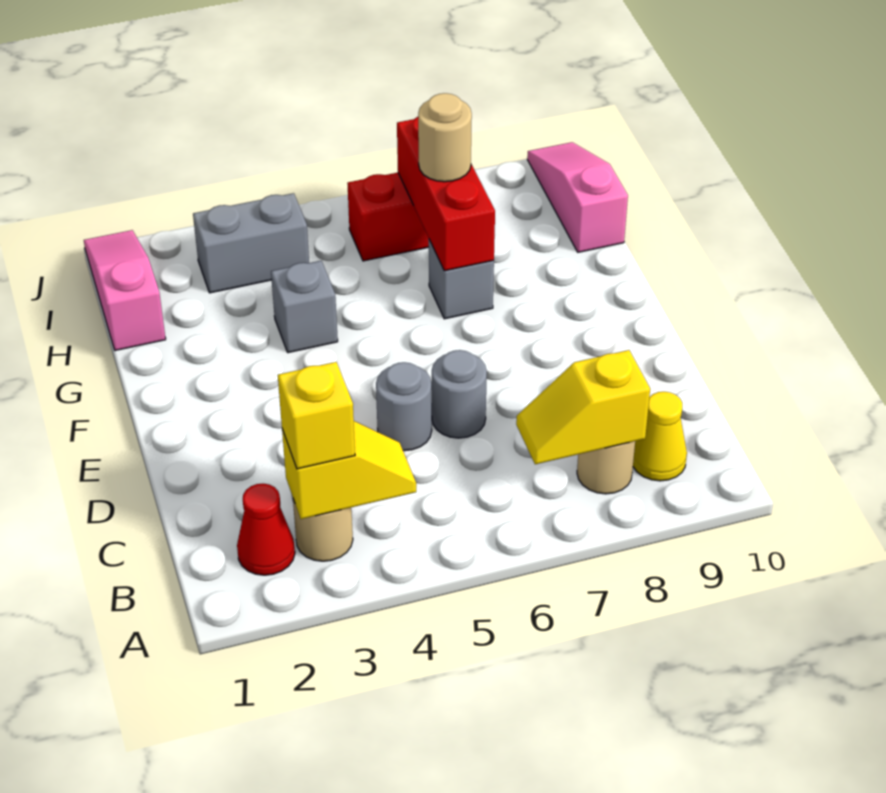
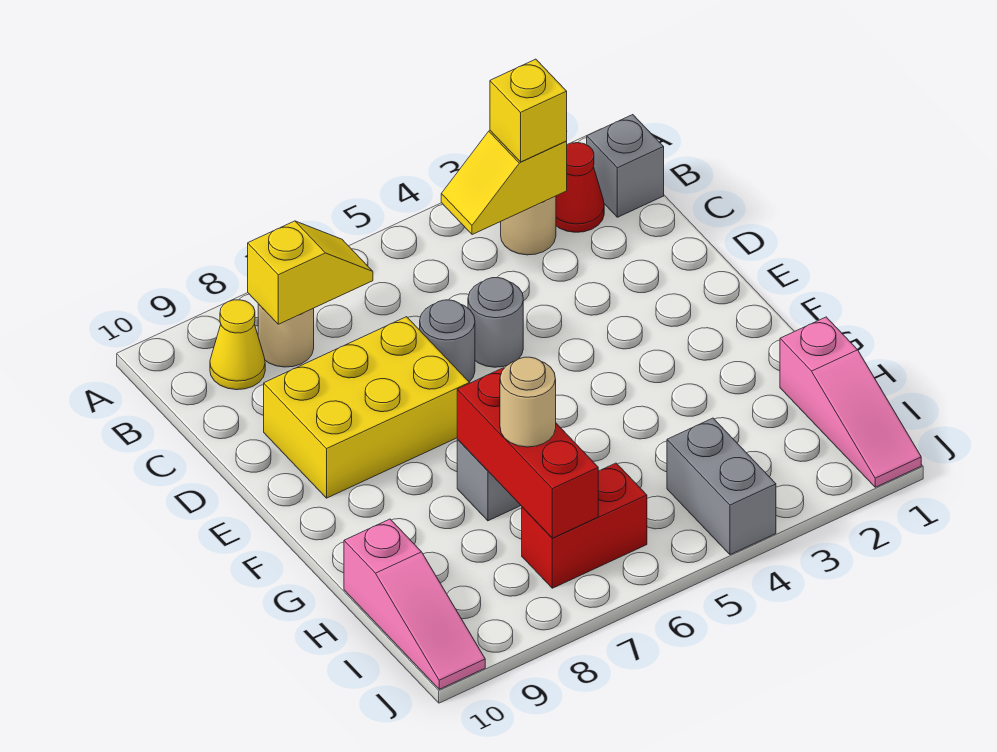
none -> yellow brick D7:E9 level 1
grey brick G4 level 1 -> grey brick B1 level 1
grey brick I3:I4 level 1 -> grey brick I4:J4 level 1

